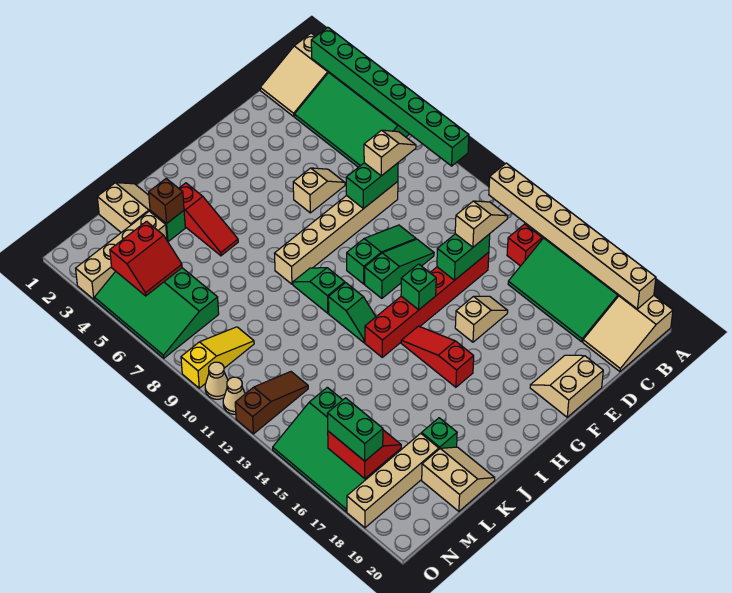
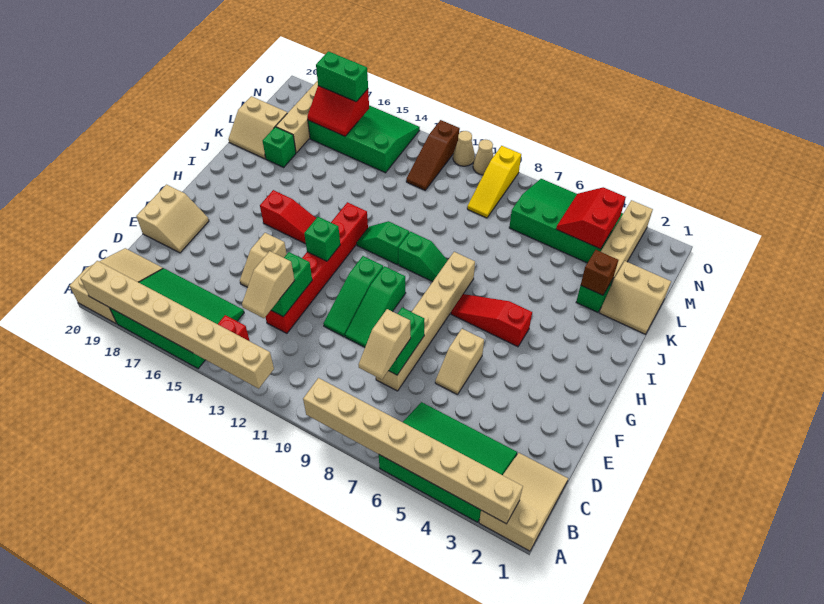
green brick A2:A9 level 2 -> tan brick A2:A9 level 2
red slope J3:J5 level 1 top 3 -> red slope H5:H7 level 1 top 5

